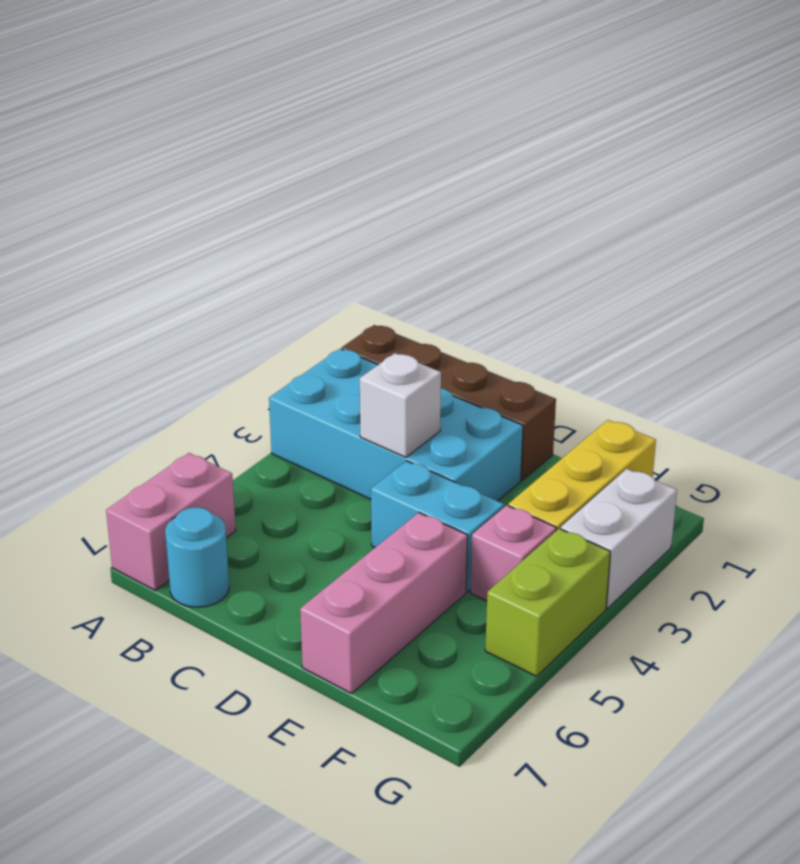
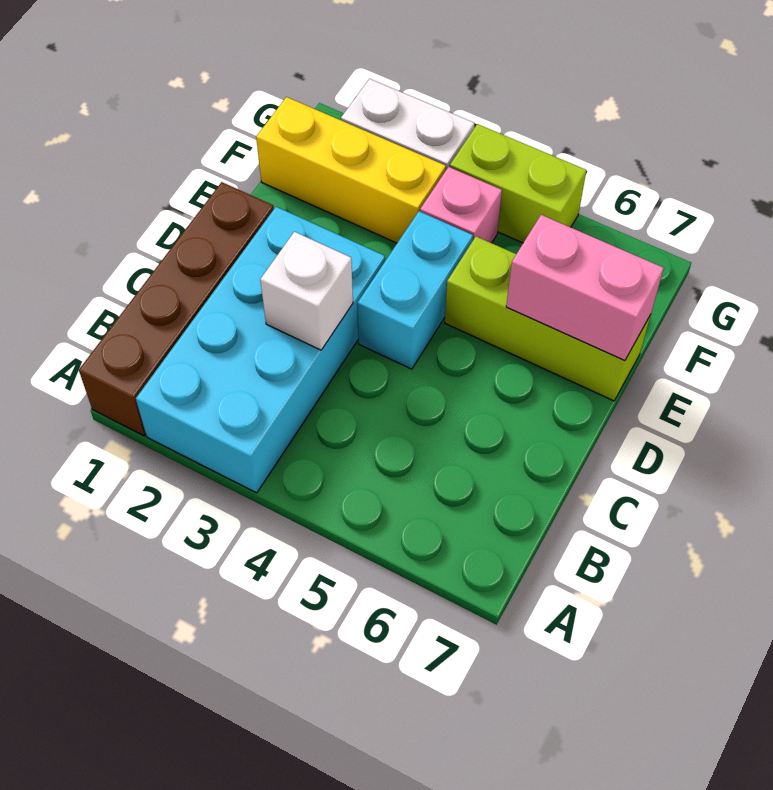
pink brick A6:A7 level 1 -> pink brick E6:E7 level 2
cyan round brick B7 level 1 -> none
pink brick E5:E7 level 1 -> lime brick E5:E7 level 1

